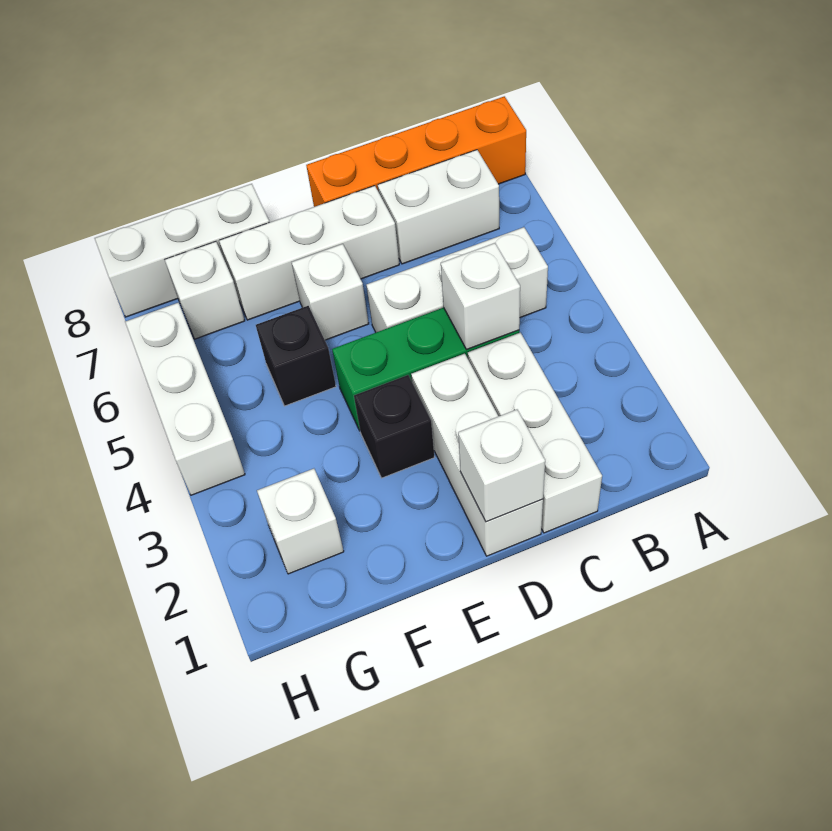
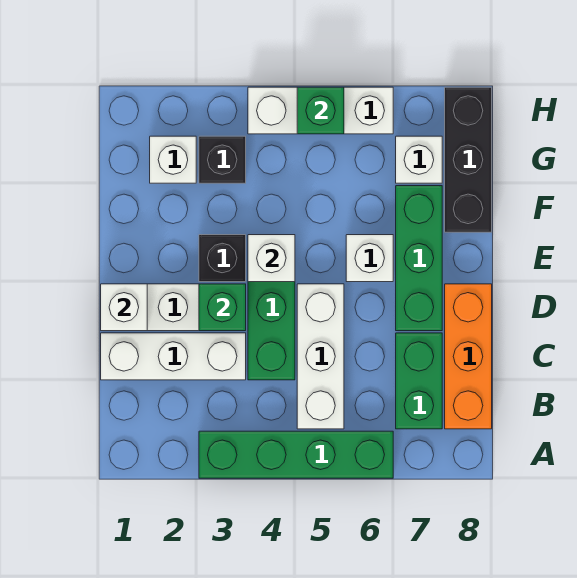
none -> green brick A3:A6 level 1
orange brick A8:D8 level 1 -> orange brick B8:D8 level 1
white brick B7:C7 level 1 -> green brick B7:C7 level 1
white brick C4 level 2 -> white brick E4 level 2
none -> green brick D3 level 2
white brick D7:F7 level 1 -> green brick D7:F7 level 1
black brick F5 level 1 -> black brick G3 level 1
white brick F8:H8 level 1 -> black brick F8:H8 level 1
none -> green brick H5 level 2

